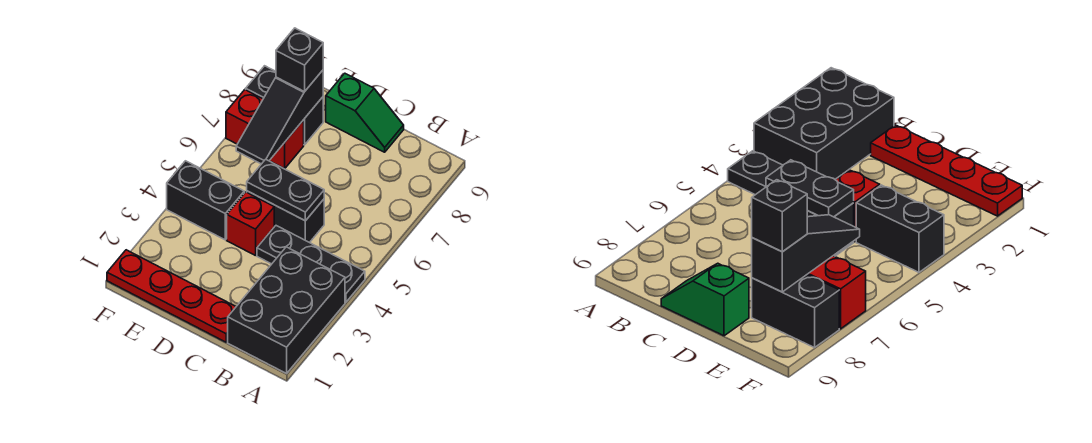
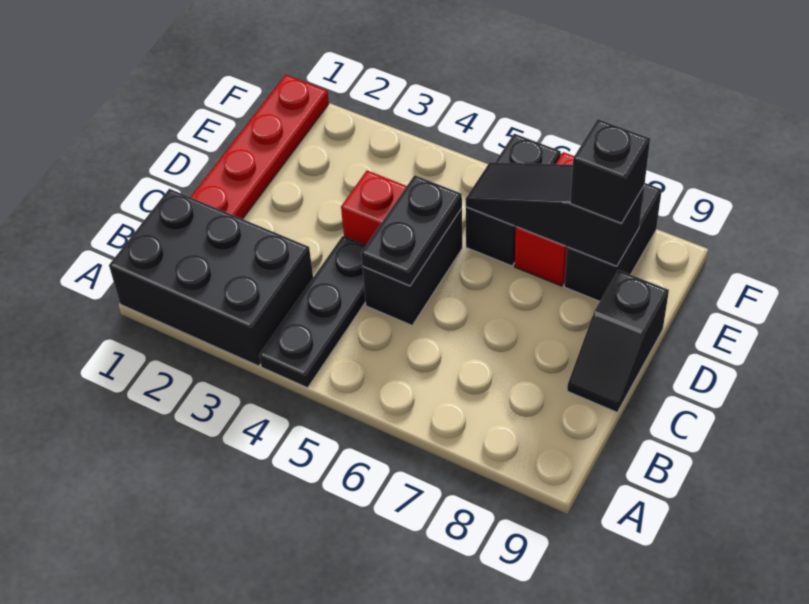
green slope C9:D9 level 1 top D -> black slope C9:D9 level 1 top D
black brick E4:F4 level 1 -> black brick E6:F6 level 1

